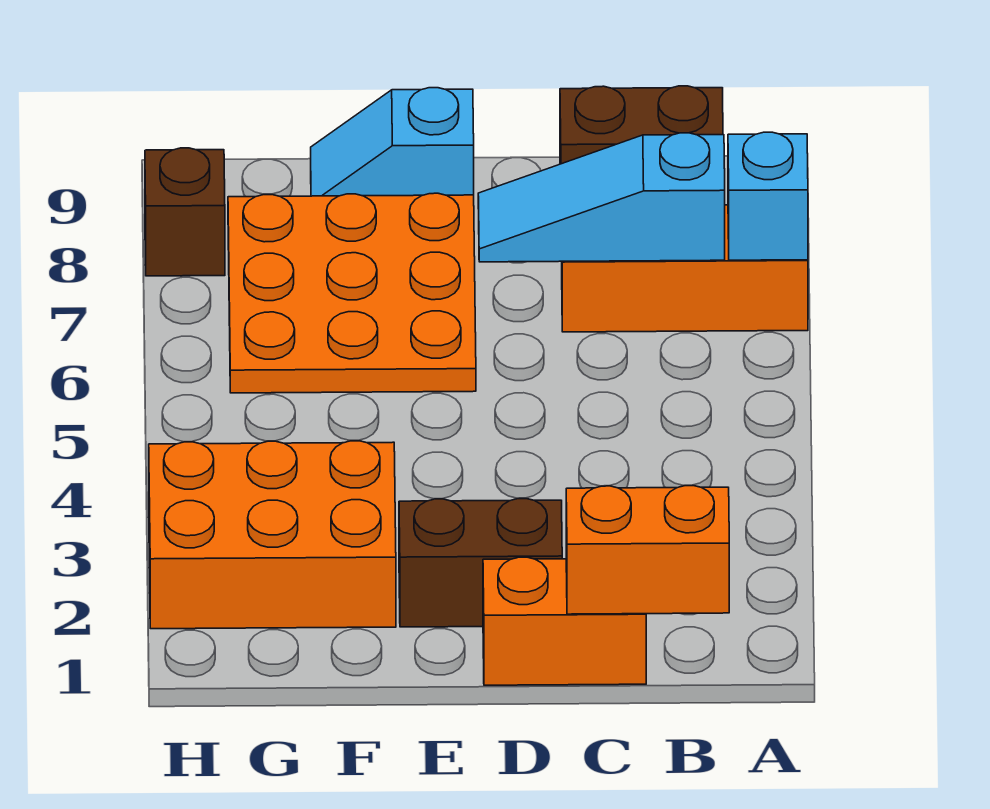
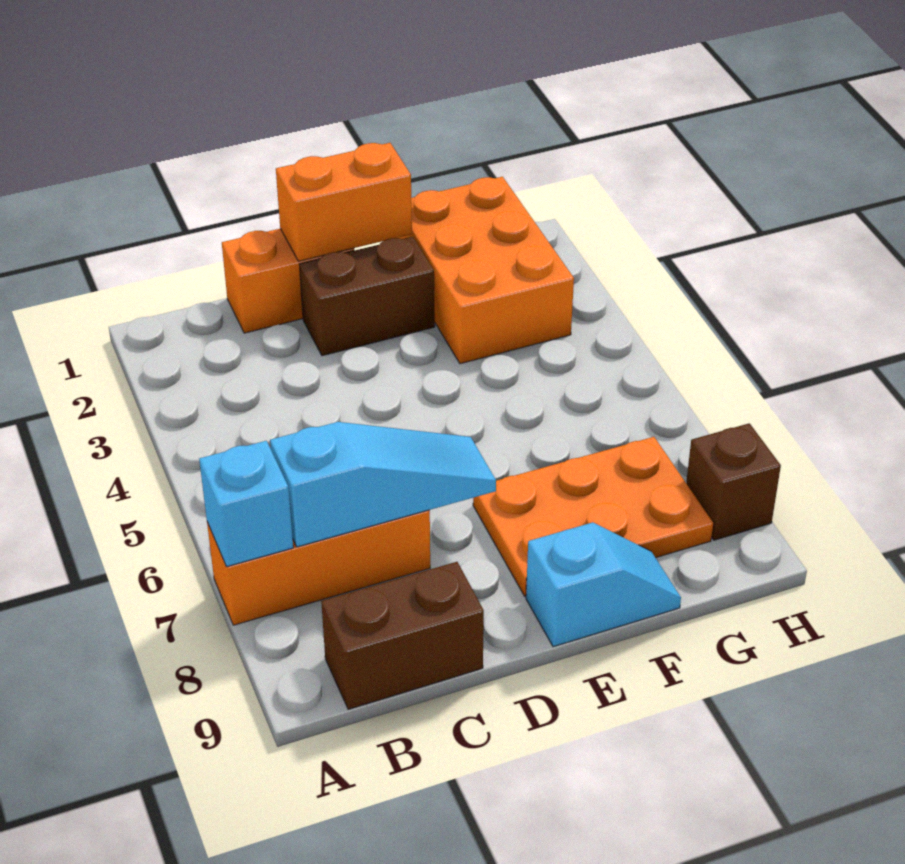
orange brick B1:C1 level 2 -> orange brick D1:E1 level 2
orange plate E6:G8 level 1 -> orange plate E7:G8 level 1
orange brick F2:H3 level 1 -> orange brick F1:G3 level 1

